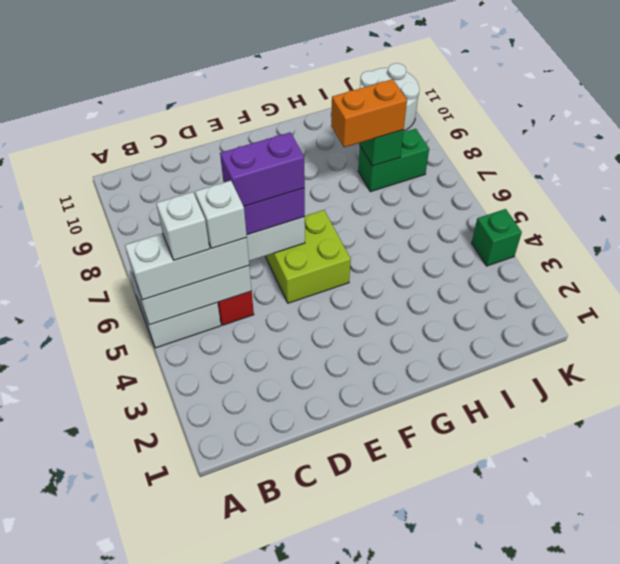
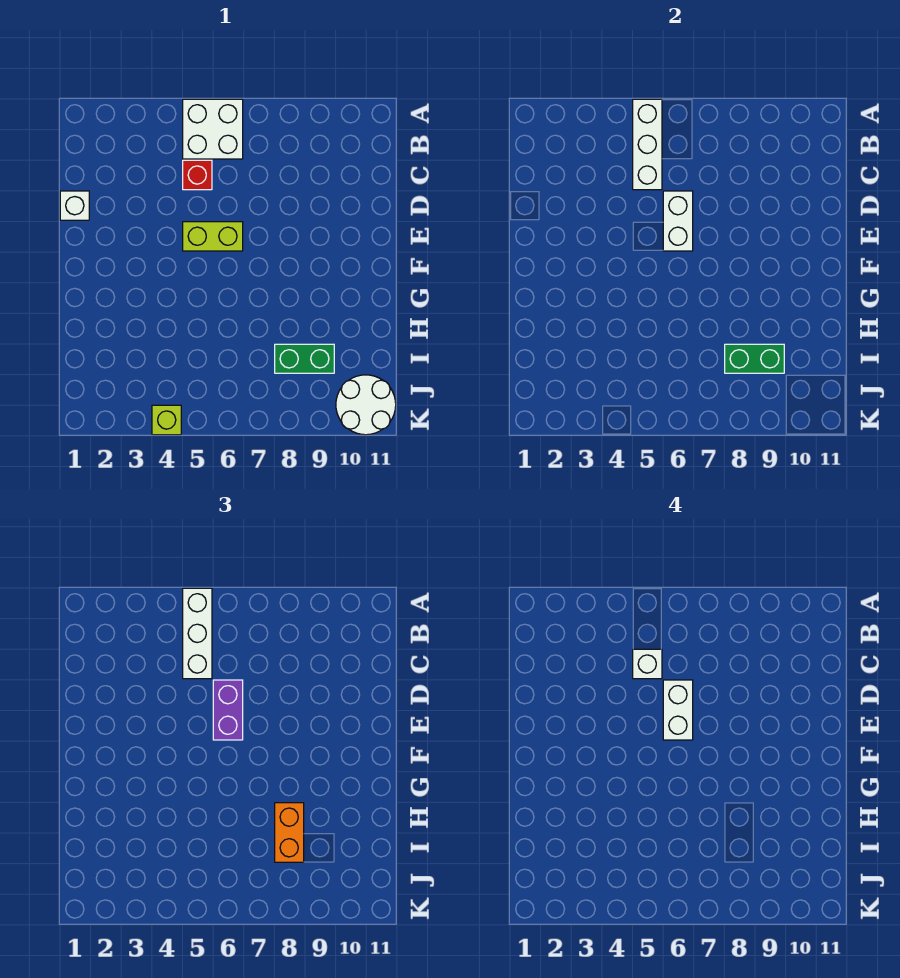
white brick B5 level 4 -> white brick D1 level 1
purple brick D6:E6 level 4 -> white brick D6:E6 level 4
lime brick E5:F6 level 1 -> lime brick E5:E6 level 1
green brick I8:J8 level 1 -> green brick I8:I9 level 1
green brick K4 level 1 -> lime brick K4 level 1

